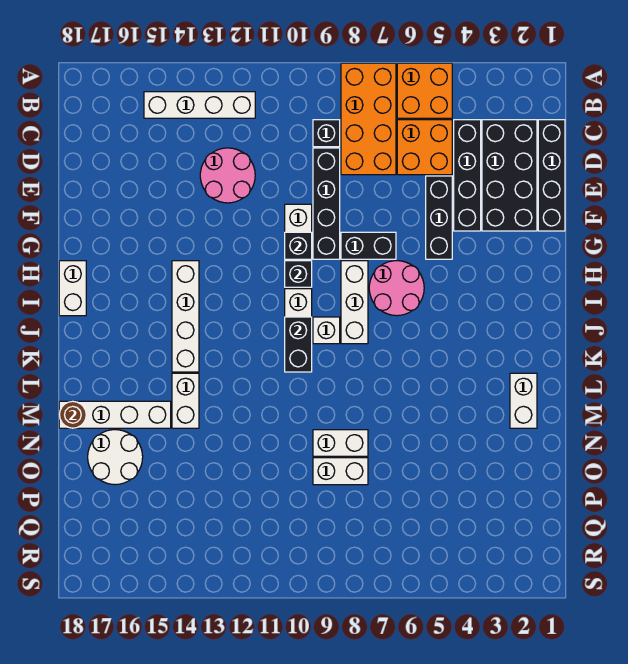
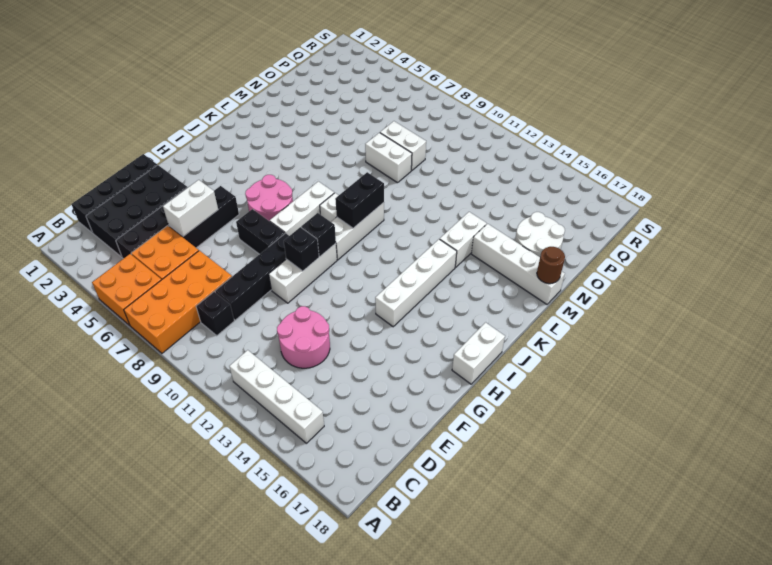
white brick L2:M2 level 1 -> white brick E5:F5 level 2

